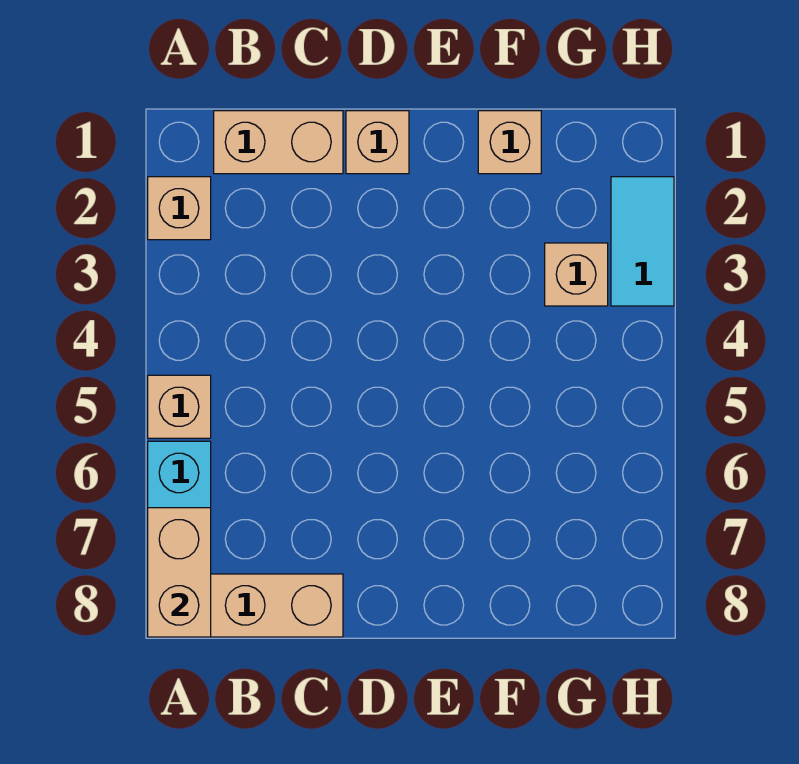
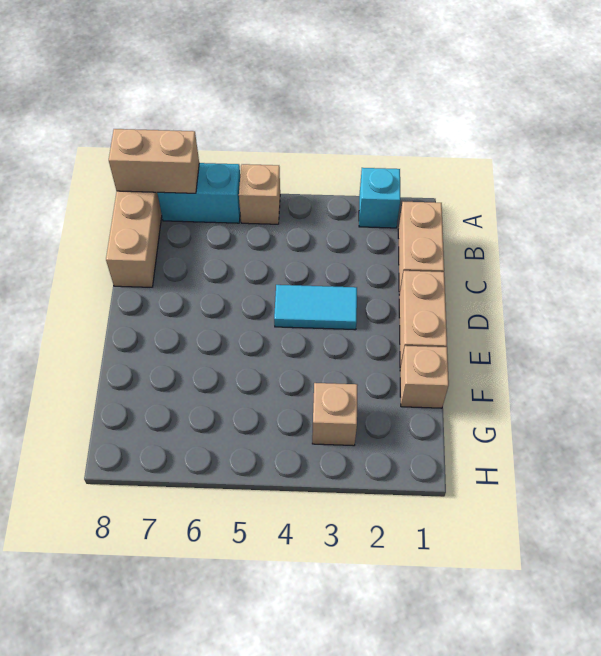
tan brick A2 level 1 -> cyan brick A2 level 1
tan brick D1 level 1 -> tan brick D1:E1 level 1
cyan tile H2:H3 level 1 -> cyan tile D3:D4 level 1

